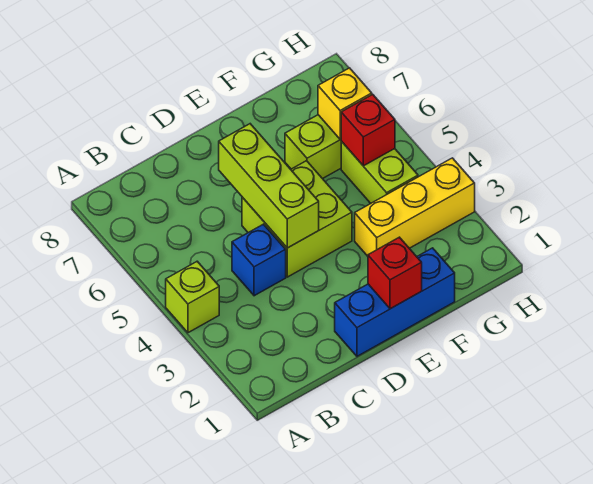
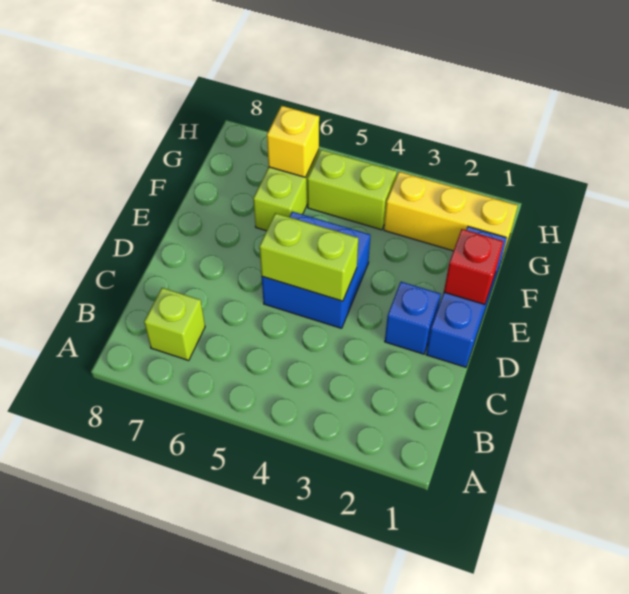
lime brick A4 level 1 -> lime brick B7 level 1
blue brick C4 level 1 -> blue brick D2 level 1
lime brick D4:E5 level 1 -> blue brick D4:E5 level 1
lime brick D4:D6 level 2 -> lime brick D4:D5 level 2
yellow brick F3:H3 level 1 -> yellow brick G1:G3 level 1
red brick G5 level 2 -> none

